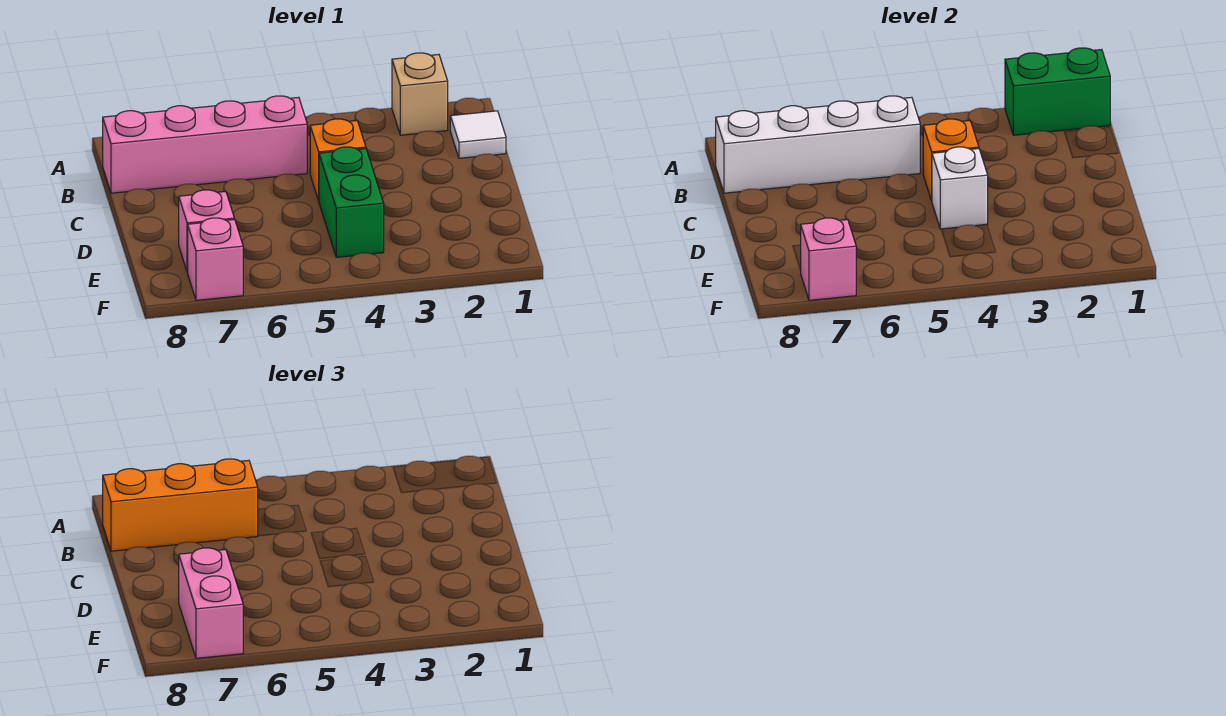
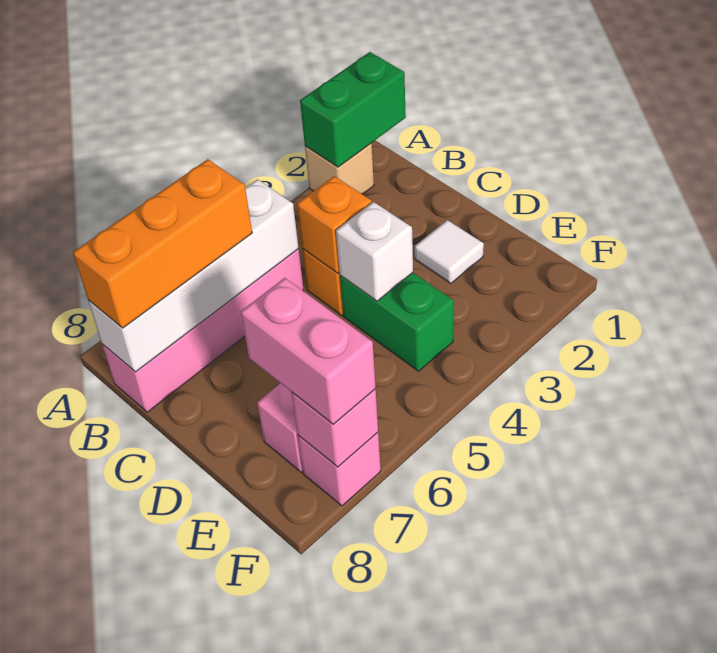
white tile B1 level 1 -> white tile D2 level 1

